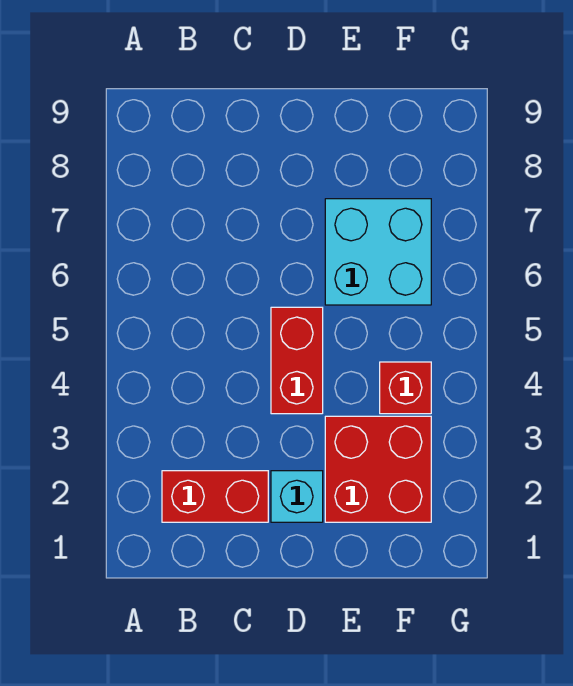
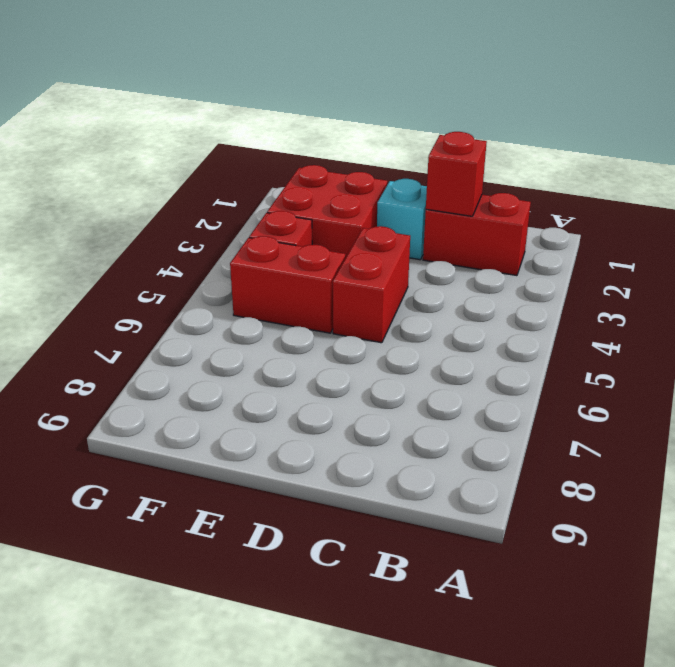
none -> red brick C2 level 2
none -> red brick E5:F5 level 1
cyan brick E6:F7 level 1 -> none

